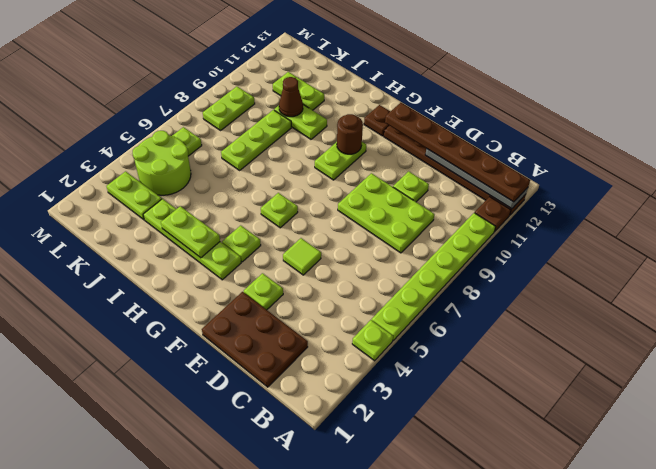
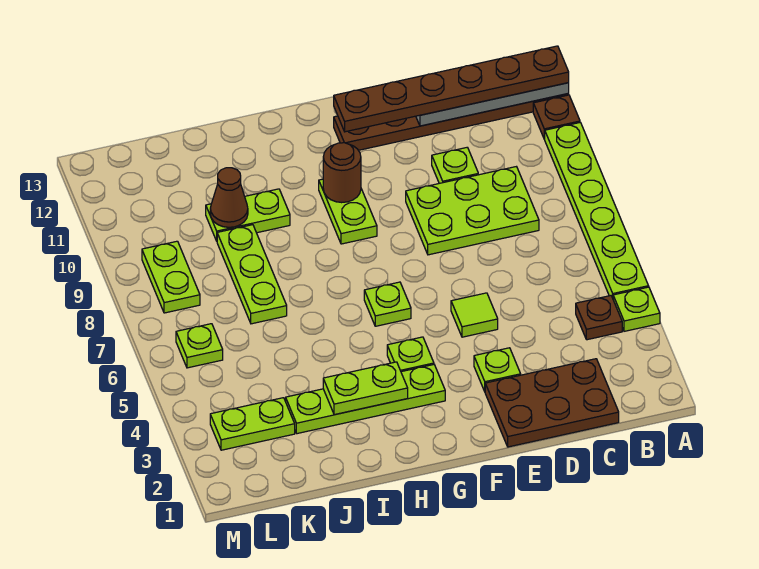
brown plate G12 level 1 -> brown plate B4 level 1
lime plate J11:K11 level 1 -> none
lime round brick K4:L5 level 1 -> none

